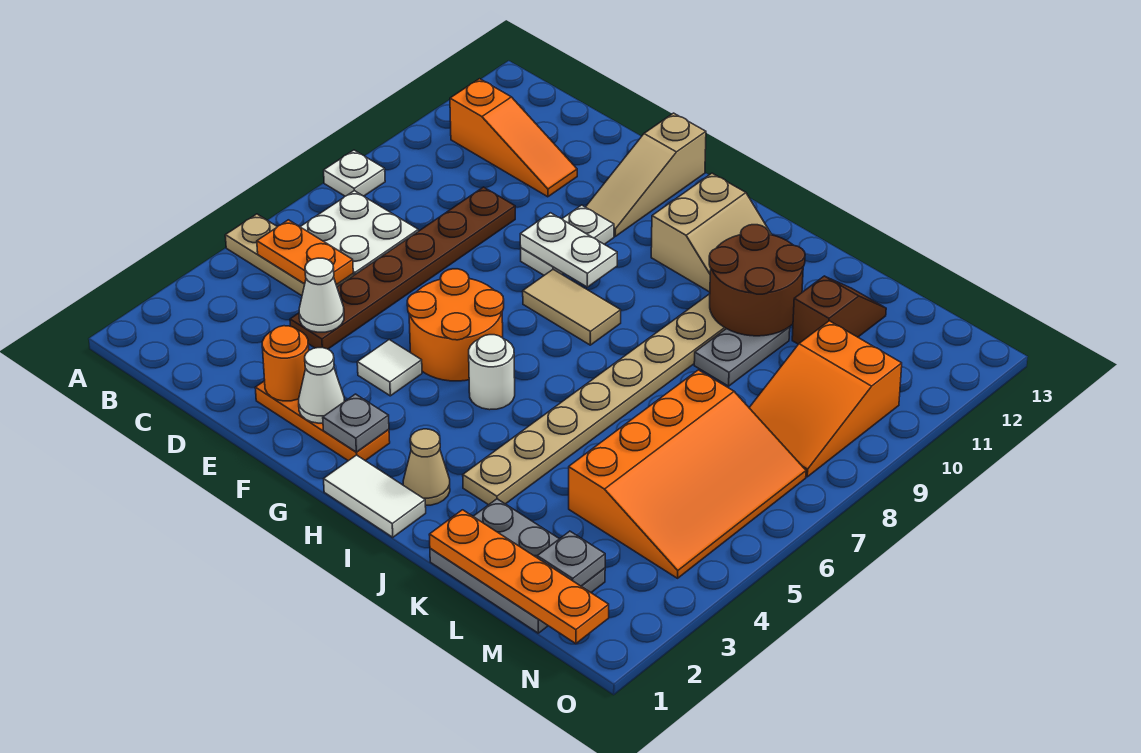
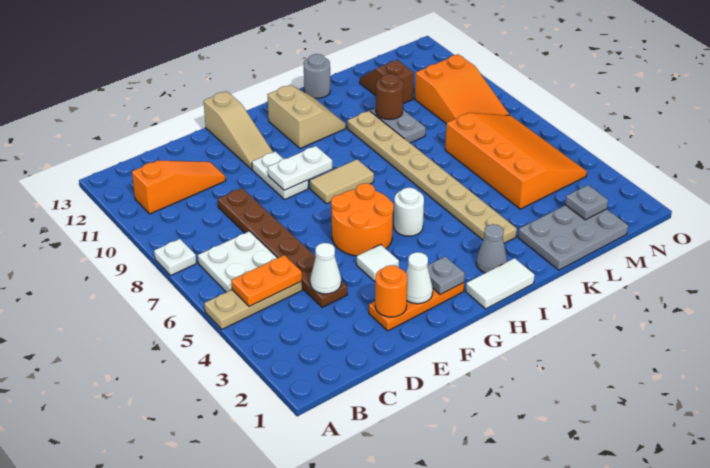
tan cone I2 level 1 -> grey cone I2 level 1
brown round brick J10:K11 level 2 -> brown round brick K10 level 2
none -> grey round brick J13 level 1
orange plate K1:N1 level 2 -> none

